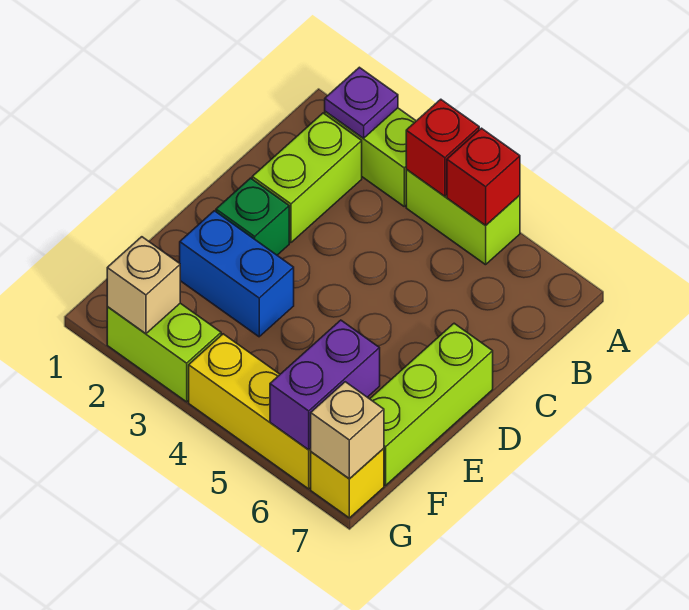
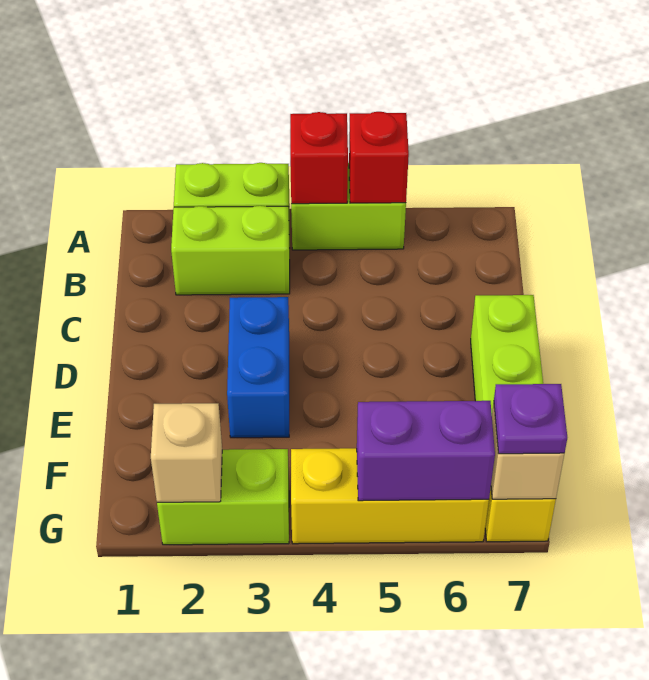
purple plate A2 level 2 -> purple plate G7 level 3
lime brick B2:C2 level 1 -> lime brick B2:B3 level 1
green brick D2 level 1 -> none
blue brick E2:E3 level 1 -> blue brick D3:E3 level 1
purple brick F6:G6 level 2 -> purple brick G5:G6 level 2

